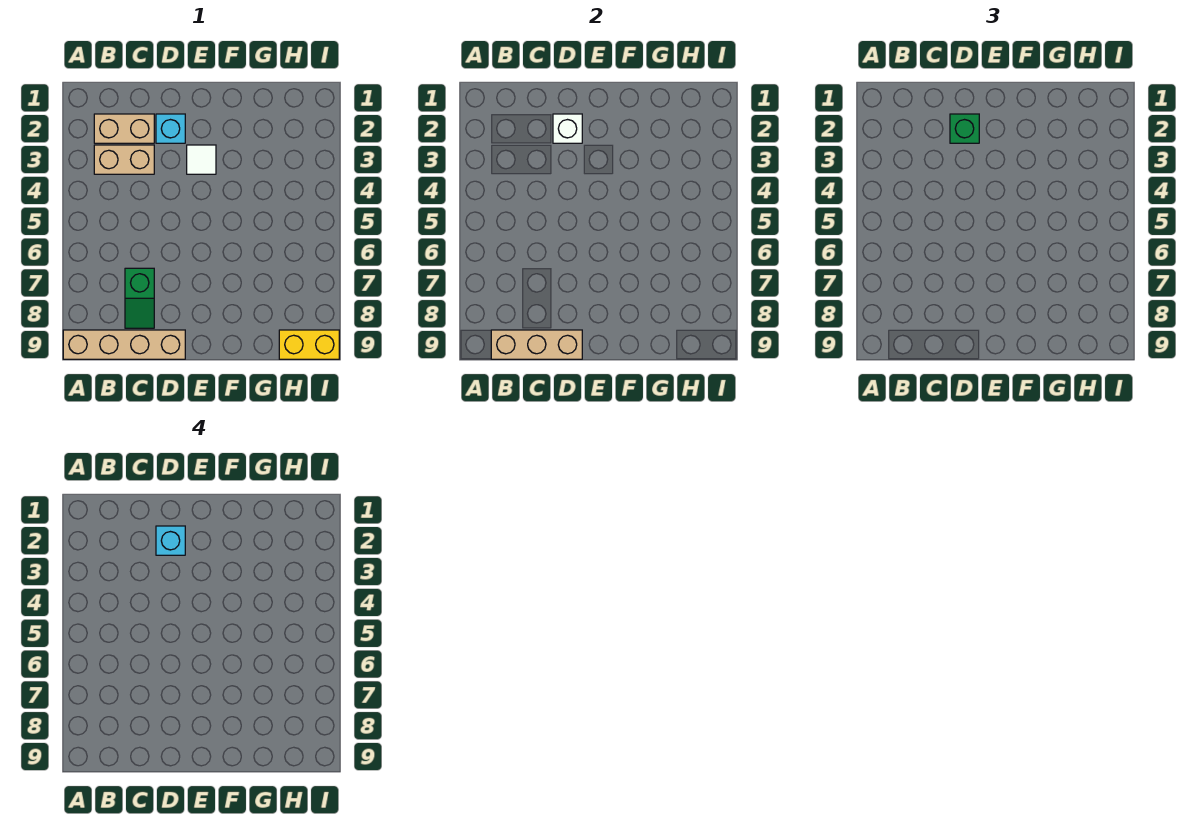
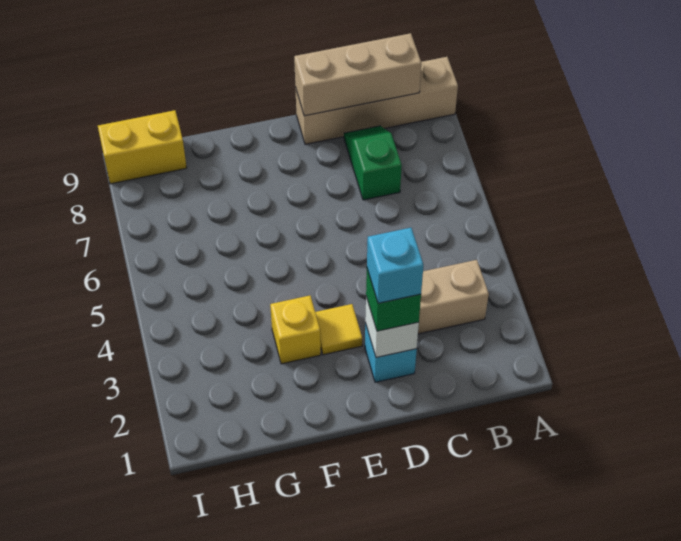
tan brick B2:C2 level 1 -> none
white tile E3 level 1 -> yellow tile E3 level 1
none -> yellow brick F3 level 1

